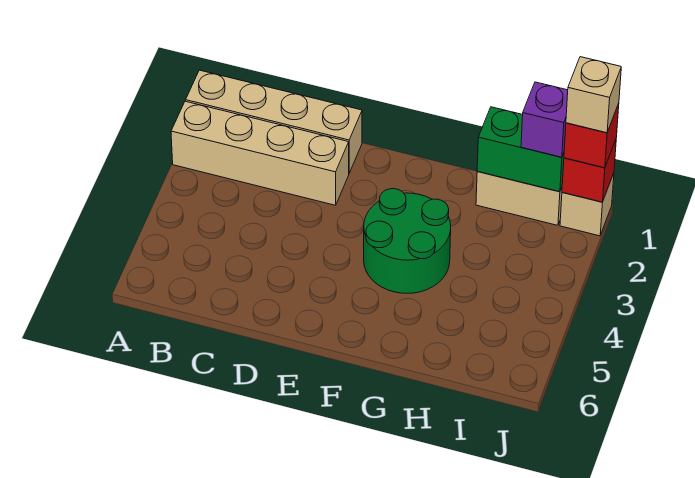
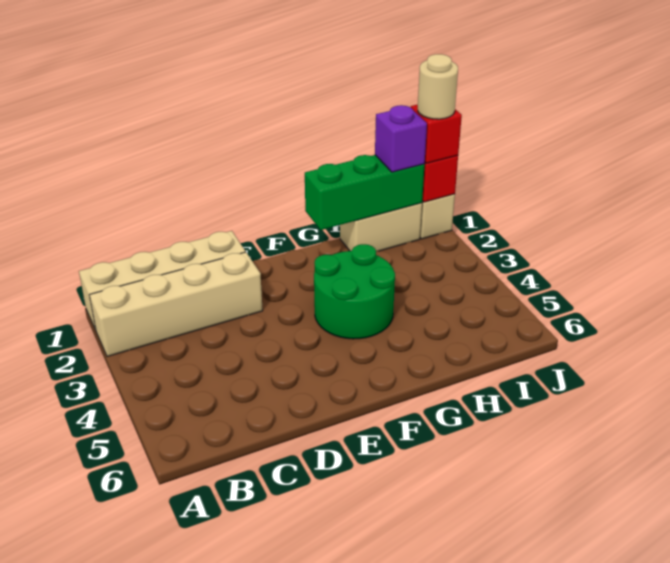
green brick H1:I1 level 2 -> green brick G1:I1 level 2
tan brick J1 level 4 -> tan round brick J1 level 4

